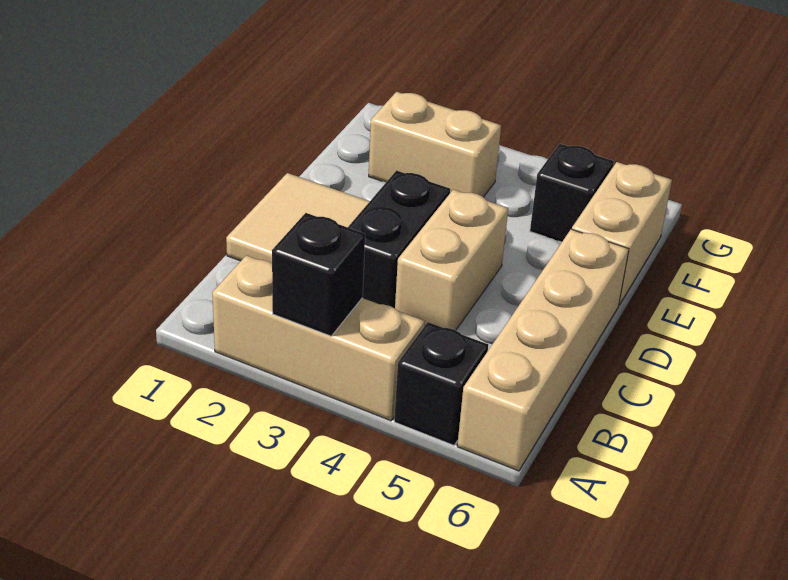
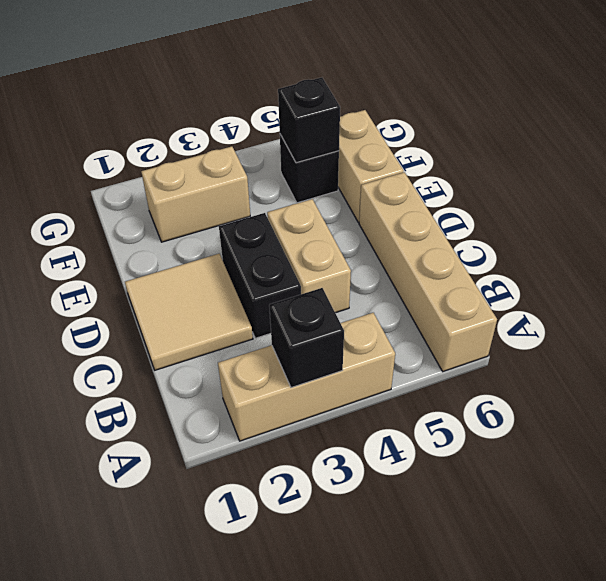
black brick A5 level 1 -> black brick F5 level 2

